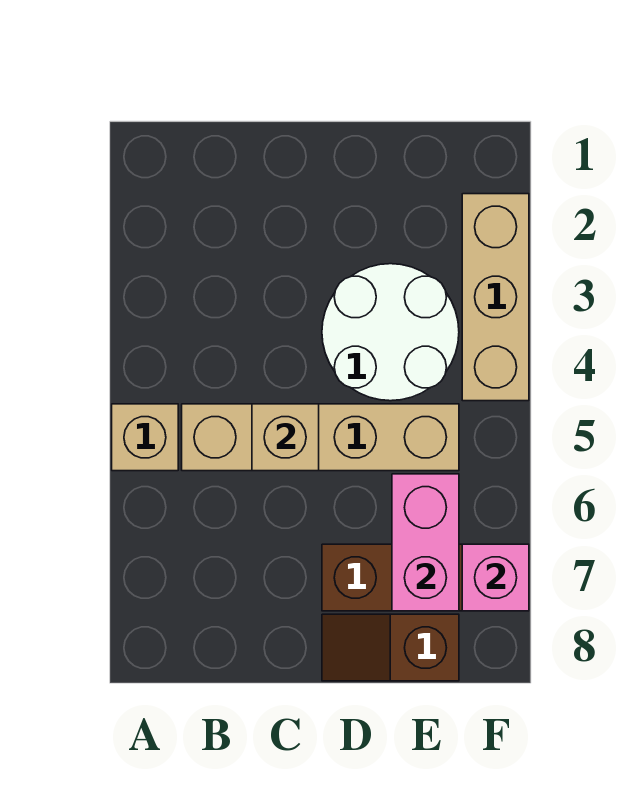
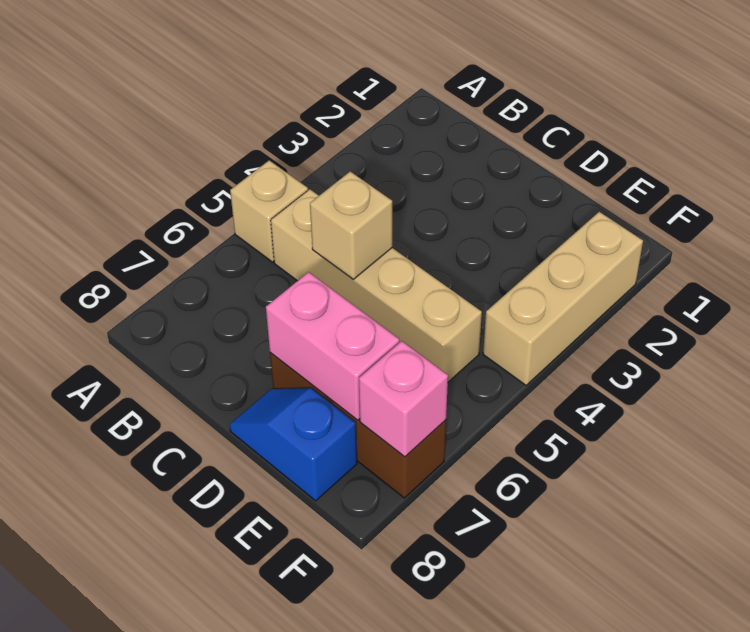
white round brick D3:E4 level 1 -> none
brown slope D8:E8 level 1 top E -> blue slope D8:E8 level 1 top E
pink brick E6:E7 level 2 -> pink brick D7:E7 level 2

